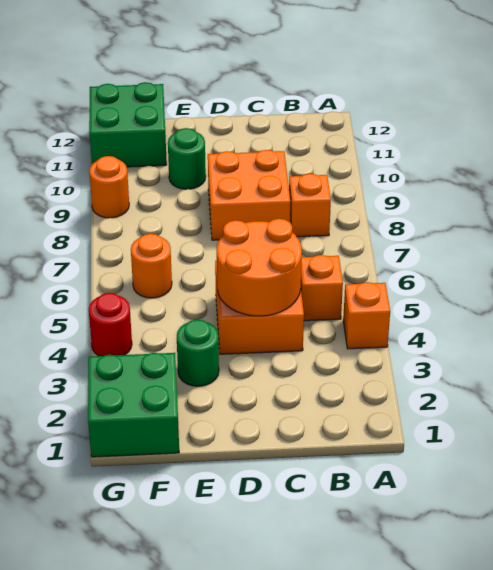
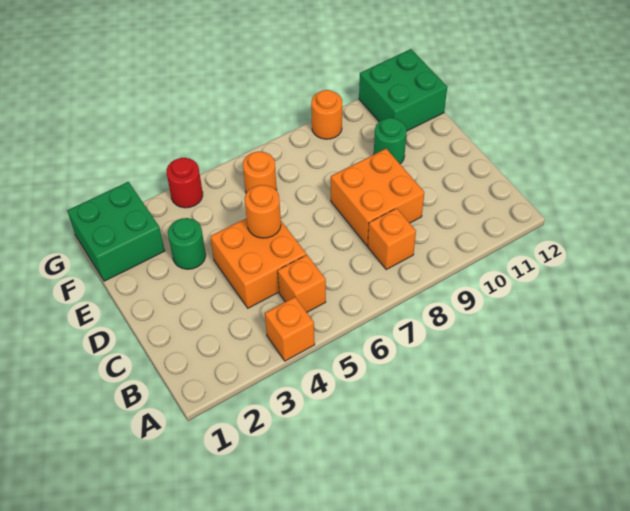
orange round brick C4:D5 level 2 -> orange round brick D5 level 2

